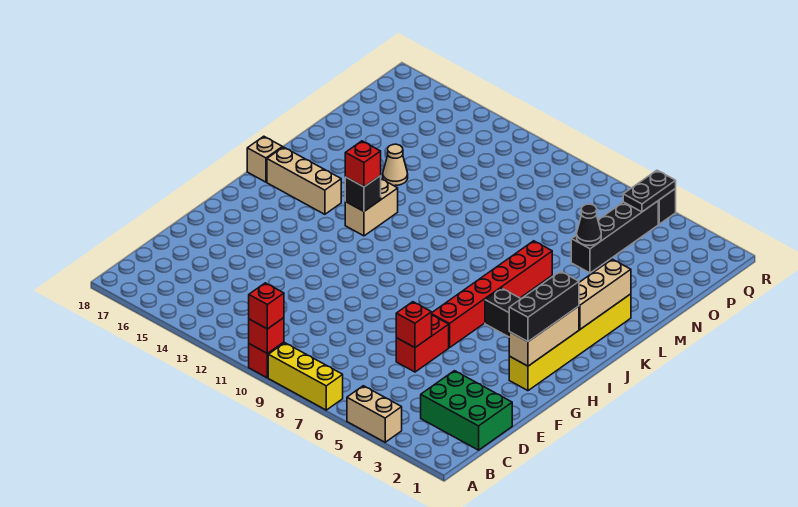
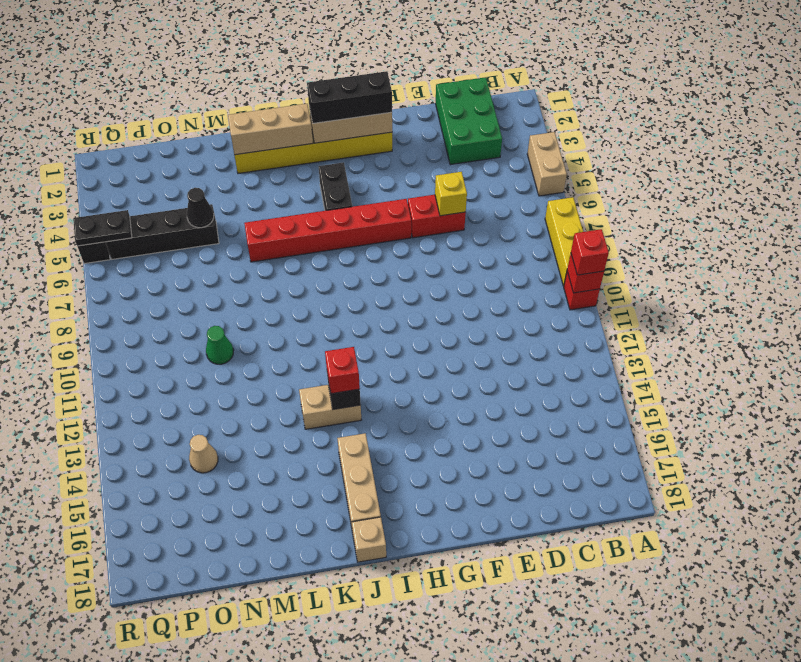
red brick E6 level 2 -> yellow brick E6 level 2
tan cone M14 level 1 -> tan cone O14 level 1
none -> green cone N10 level 1

